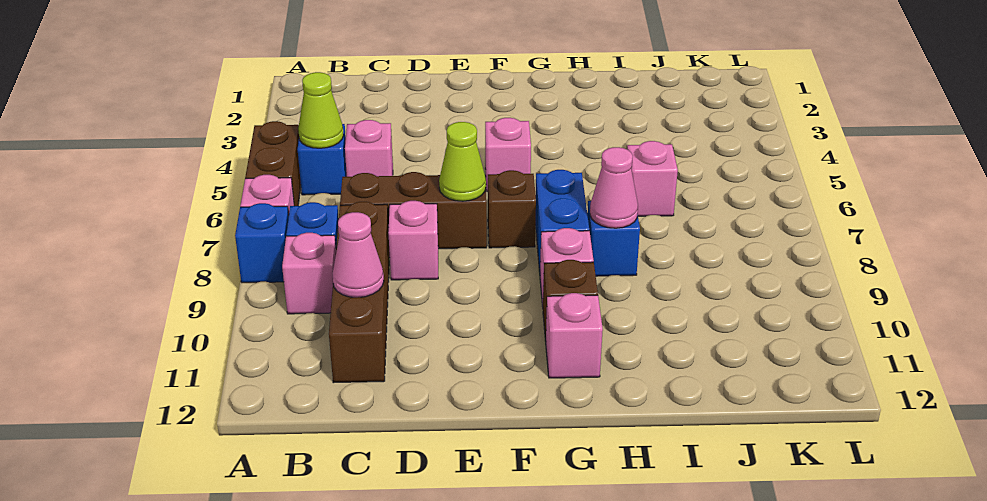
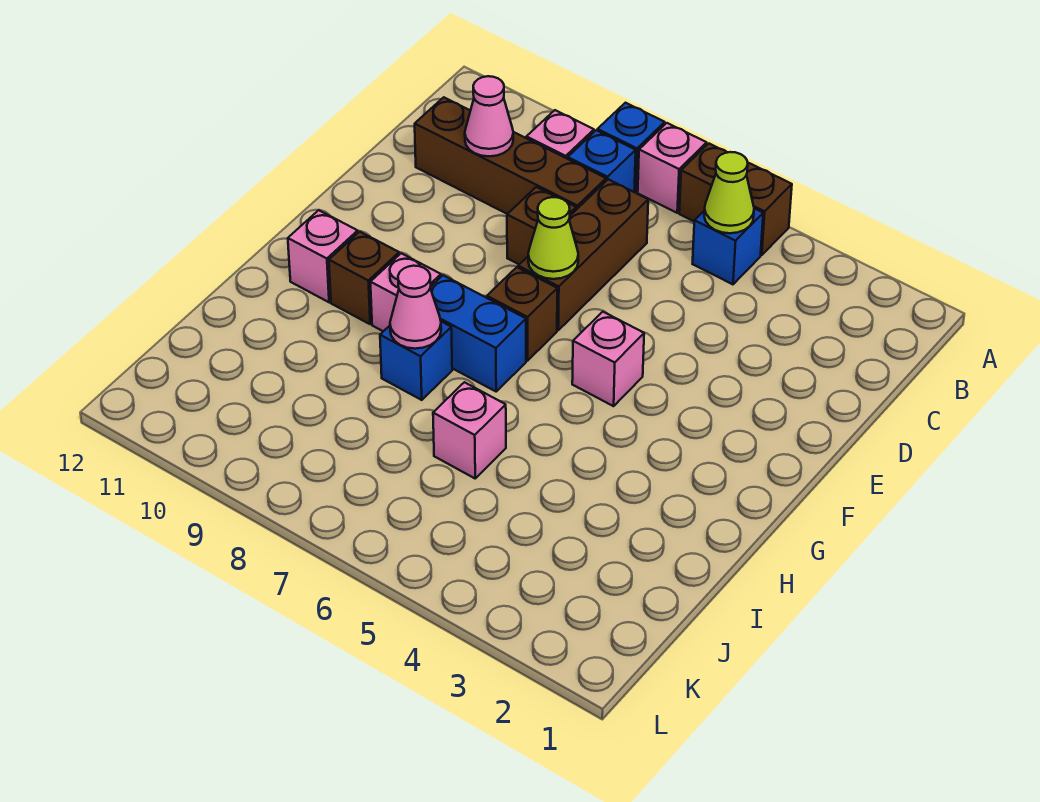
pink brick C5 level 1 -> none
pink brick D8 level 1 -> brown brick D8 level 1

